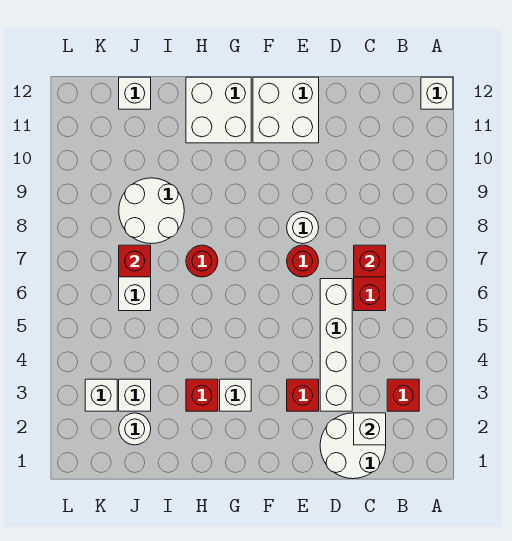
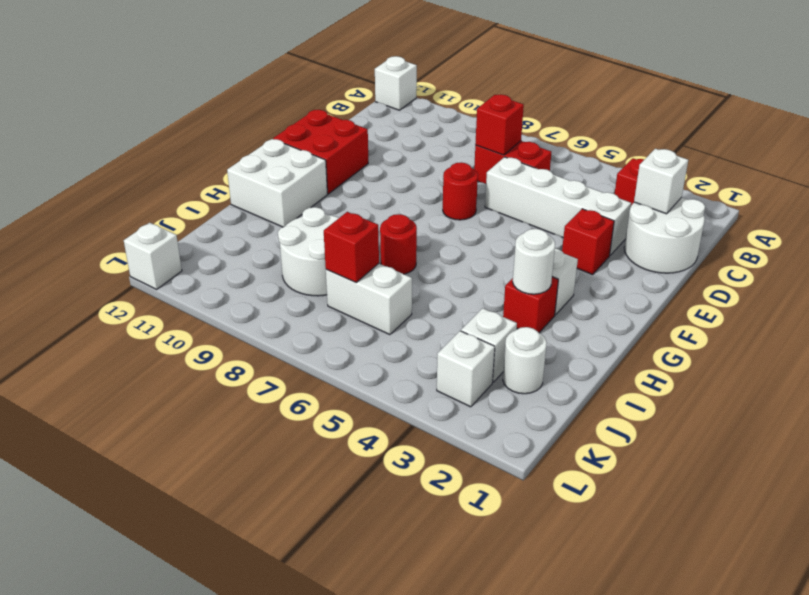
white round brick E8 level 1 -> white round brick H3 level 2
white brick E11:F12 level 1 -> red brick E11:F12 level 1
white brick J12 level 1 -> white brick L12 level 1

